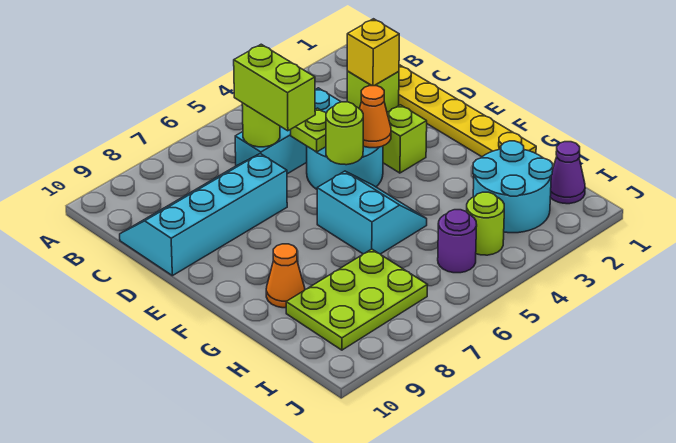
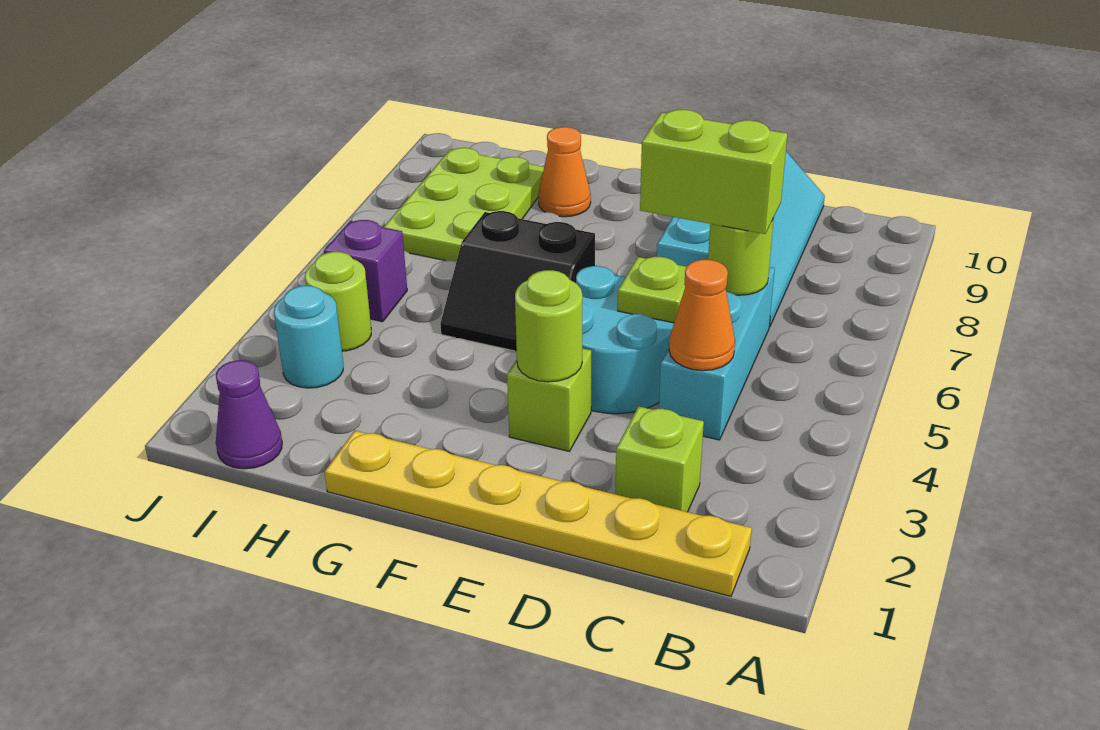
yellow brick C2 level 2 -> none
orange cone E4 level 2 -> orange cone C4 level 2
lime round brick E5 level 2 -> lime round brick E3 level 2
cyan slope F5:G6 level 1 top 6 -> black slope F5:G6 level 1 top 6
cyan round brick H2:I3 level 1 -> cyan round brick I3 level 1
purple round brick I5 level 1 -> purple brick I5 level 1

